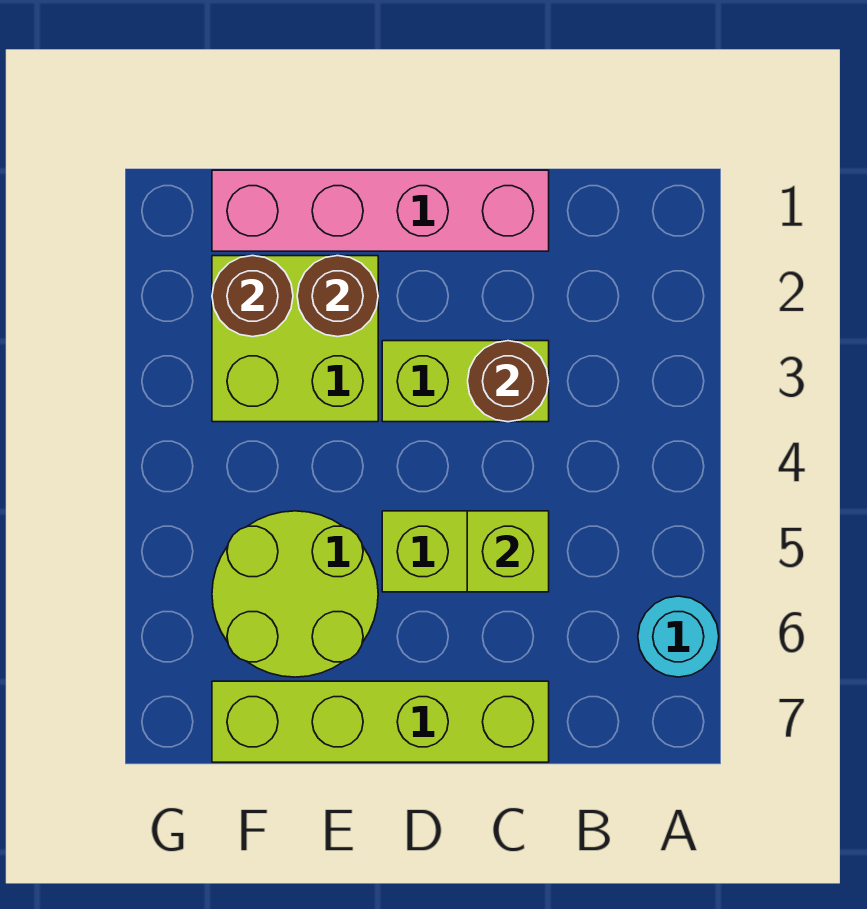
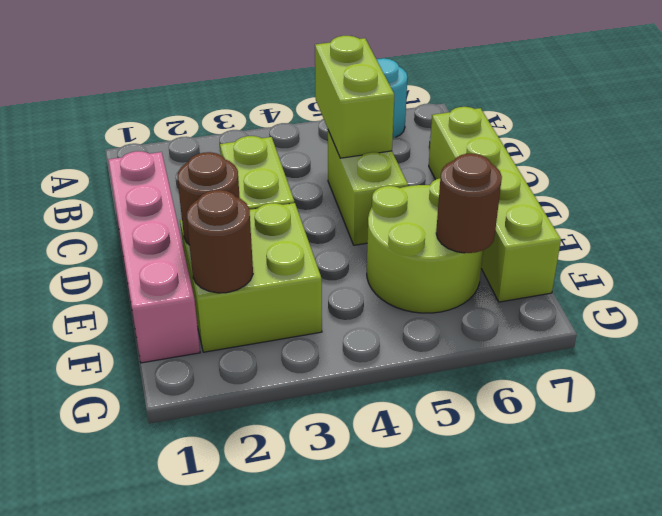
brown round brick C3 level 2 -> brown round brick F6 level 2
lime brick C5 level 2 -> lime brick B5:C5 level 2

